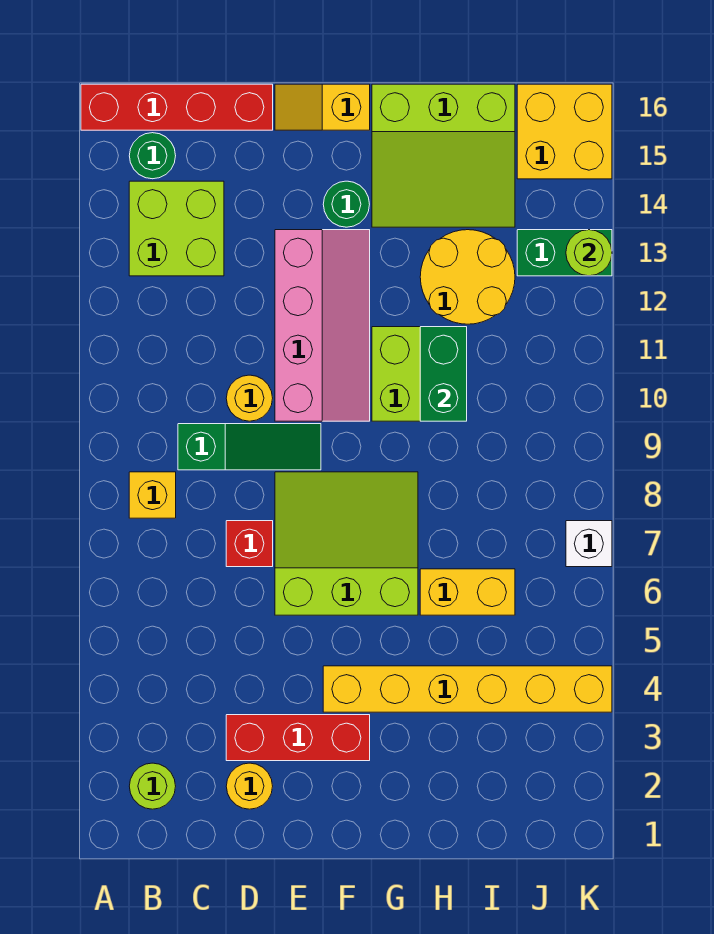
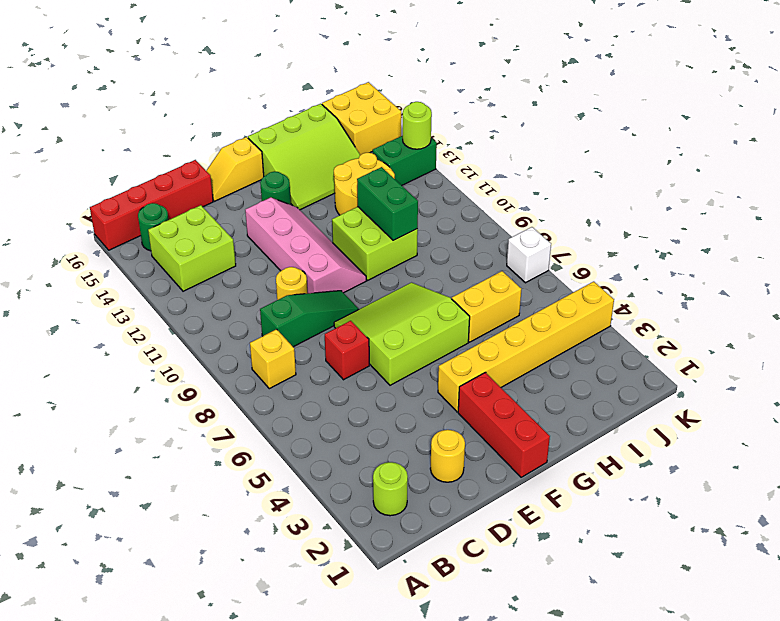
red brick D3:F3 level 1 -> red brick F1:F3 level 1

